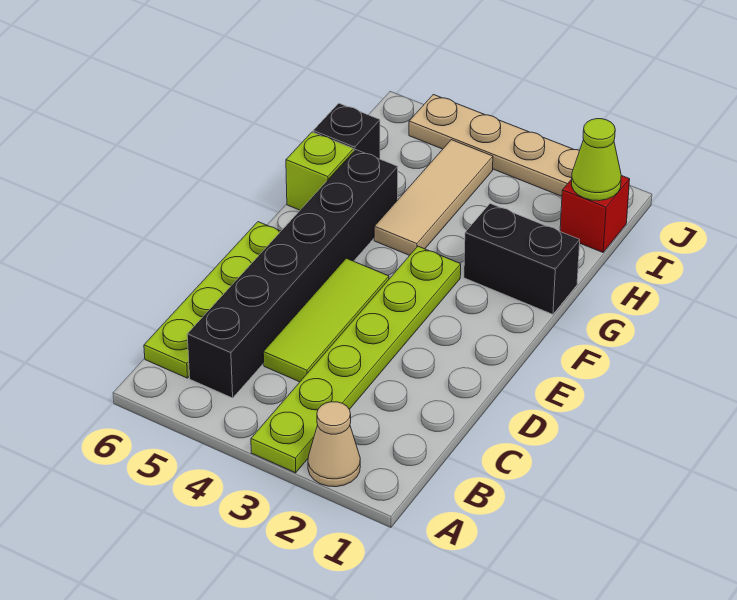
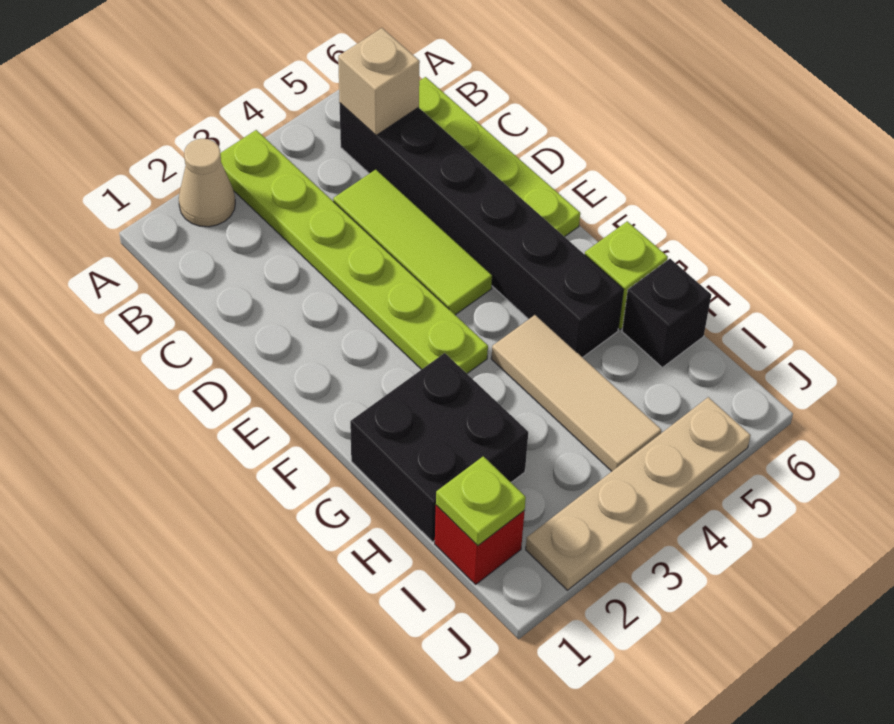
none -> tan brick B5 level 2
black brick G1:G2 level 1 -> black brick G1:H2 level 1
lime cone I1 level 2 -> lime plate I1 level 2

